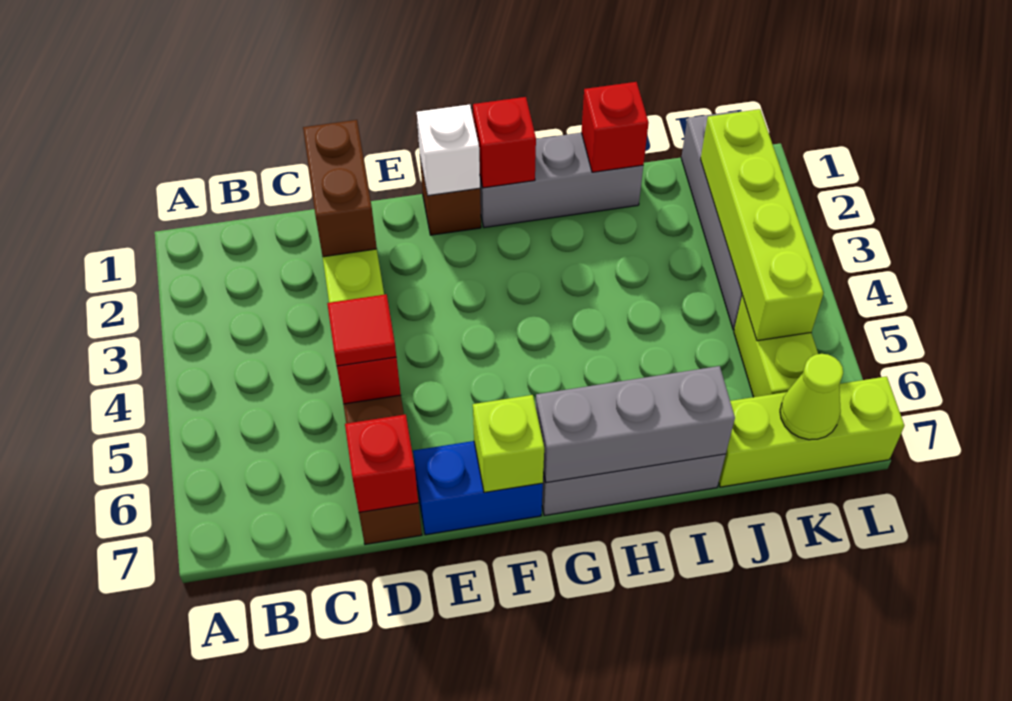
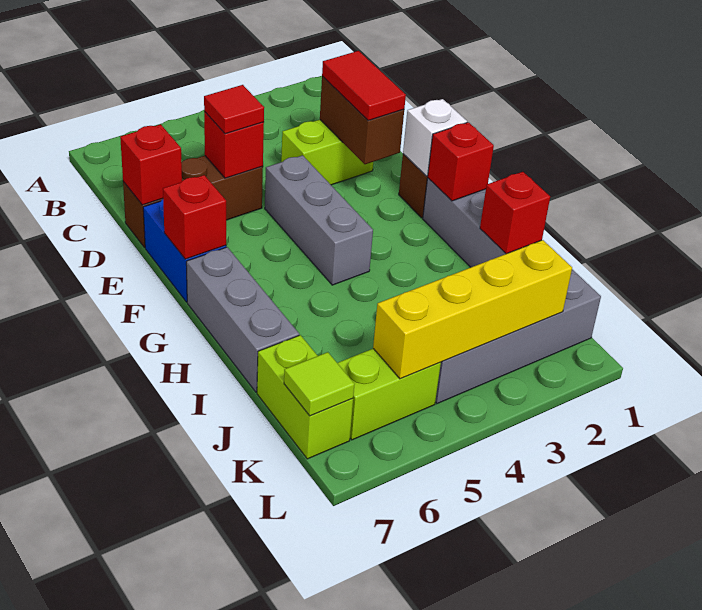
brown brick D1:D2 level 2 -> brown brick D2:E2 level 2
none -> red tile D2:E2 level 3
lime brick F7 level 2 -> red brick F7 level 2
grey brick G7:I7 level 2 -> grey brick E4:G4 level 1
lime brick J7:L7 level 1 -> lime brick J7:K7 level 1
lime brick K2:K5 level 2 -> yellow brick K2:K5 level 2
lime cone K7 level 2 -> lime tile K7 level 2

